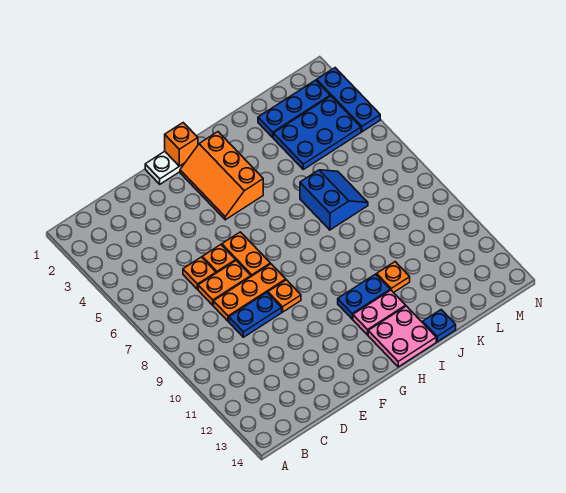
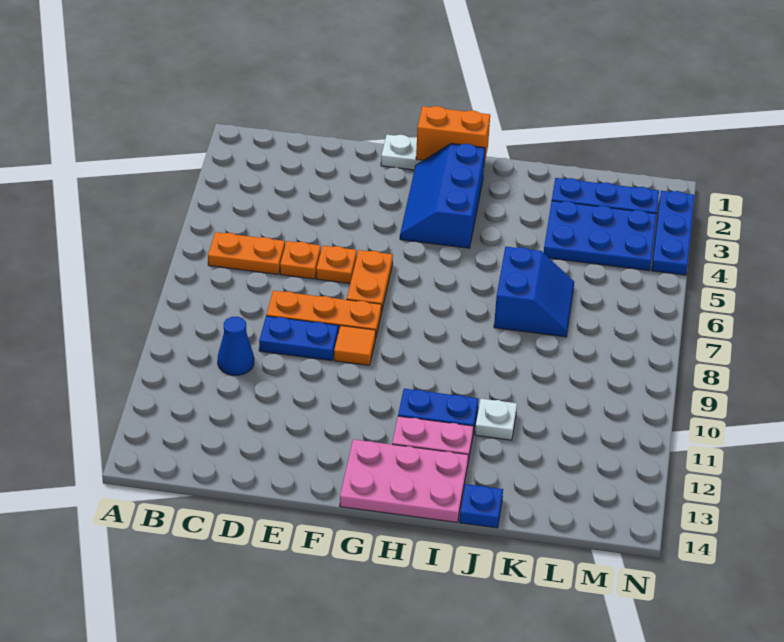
none -> blue cone C10 level 1
orange plate D7:E7 level 1 -> orange plate B6:C6 level 1
orange plate F9 level 1 -> orange tile F9 level 1
orange brick G1 level 2 -> orange brick G1:H1 level 2
orange slope G2:H4 level 1 top H -> blue slope G2:H4 level 1 top H
pink plate H13:I14 level 1 -> pink plate G13:I14 level 1
orange plate J11 level 1 -> white plate J11 level 1

